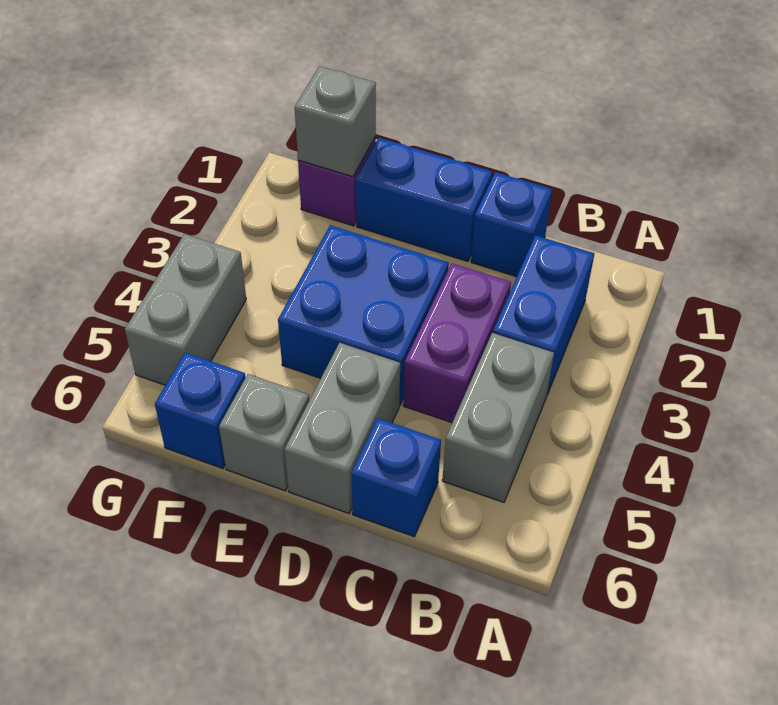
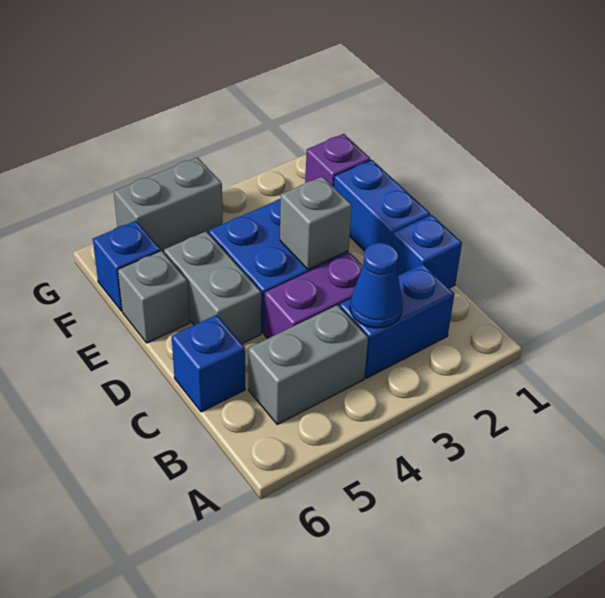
none -> blue cone B3 level 2
grey brick D5:D6 level 1 -> grey brick D5:E5 level 1
grey brick F1 level 2 -> grey brick D3 level 2

